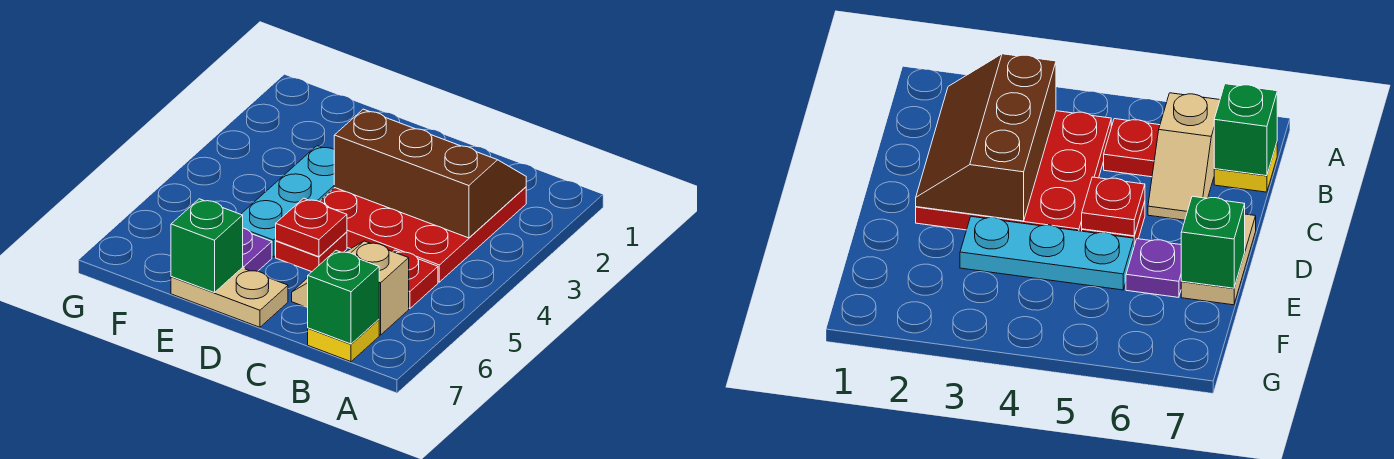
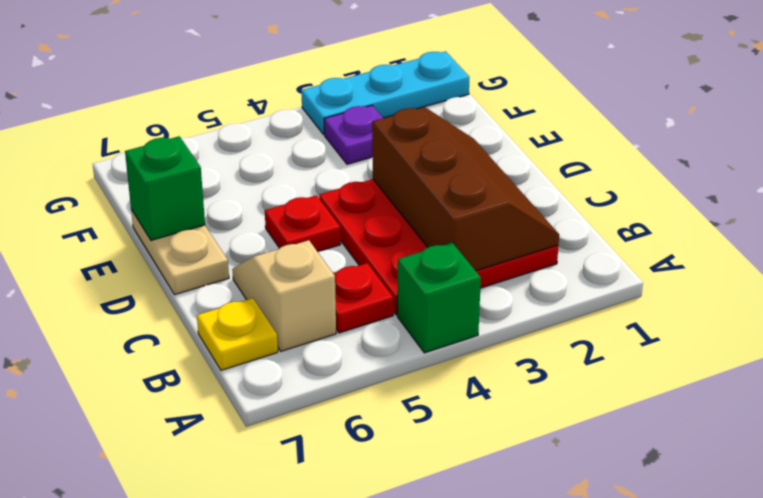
green brick B7 level 2 -> green brick A4 level 1
red plate D5 level 2 -> none
cyan plate E3:E5 level 1 -> cyan plate G1:G3 level 1
purple plate E6 level 1 -> purple plate F3 level 1

